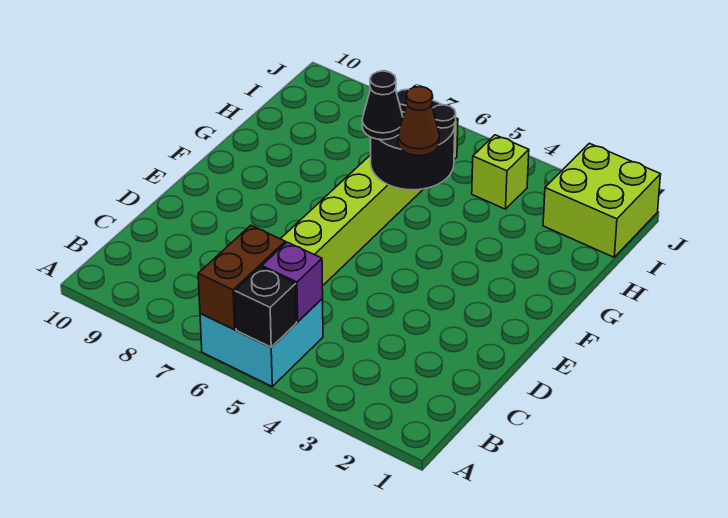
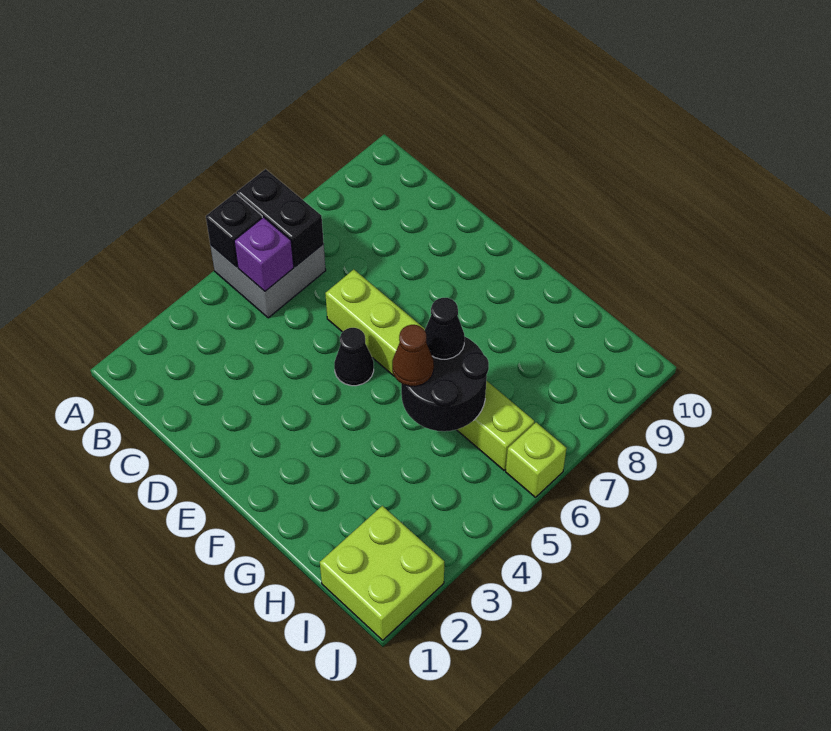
cyan brick A5:B6 level 1 -> grey brick A5:B6 level 1
brown brick A6:B6 level 2 -> black brick A6:B6 level 2
none -> black cone E5 level 1
lime brick I4 level 1 -> lime brick J6 level 1

